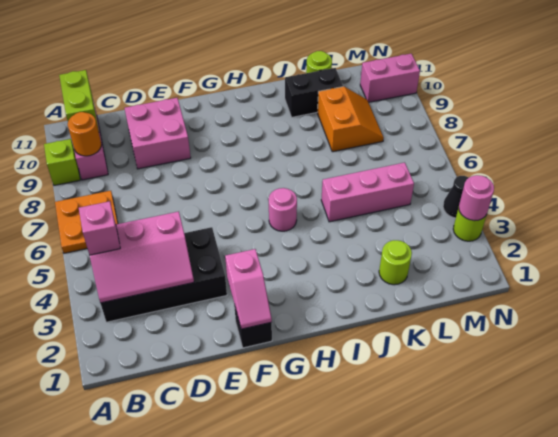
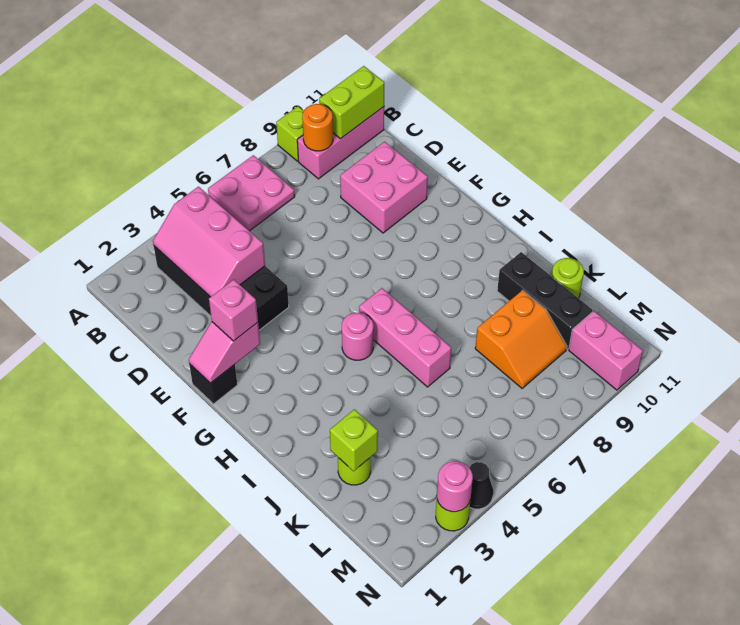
orange plate A6:B7 level 1 -> pink plate A6:B7 level 1
pink brick B4 level 3 -> pink brick F2 level 3
pink brick J5:L5 level 1 -> pink brick H6:J6 level 1
black brick J10:K10 level 1 -> black brick J10:L10 level 1
none -> lime brick K2 level 2

